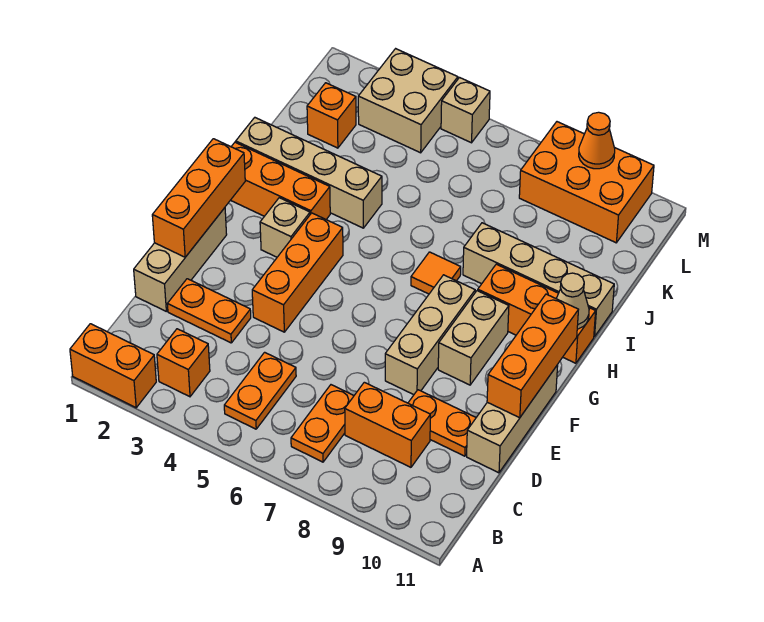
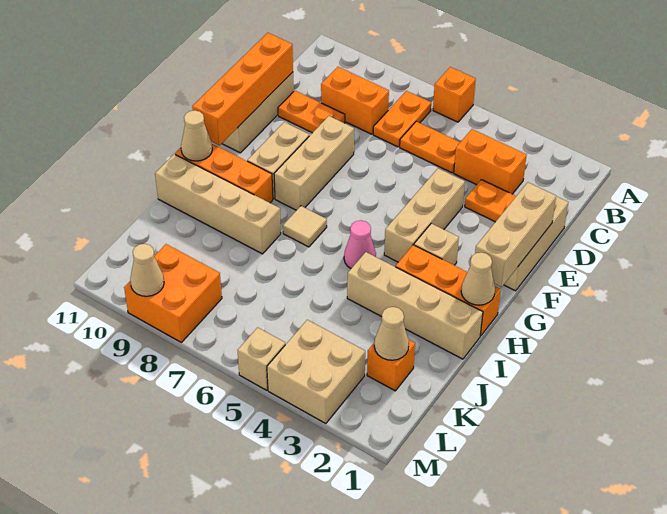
orange brick A1:A2 level 1 -> orange brick C3:C4 level 1
orange brick B3 level 1 -> orange brick A6 level 1
orange plate B5:C5 level 1 -> orange plate C5:C6 level 1
orange brick E1:G1 level 2 -> tan brick E1:G1 level 2
orange brick E4:G4 level 1 -> tan brick E4:G4 level 1
orange brick E11:G11 level 2 -> orange brick D11:G11 level 2
none -> tan cone H1 level 2
none -> pink cone H5 level 1
orange tile H7 level 1 -> tan tile H7 level 1
none -> tan cone K2 level 2
orange brick L8:M10 level 1 -> orange brick L8:M9 level 1
orange cone M9 level 2 -> tan cone M9 level 2

